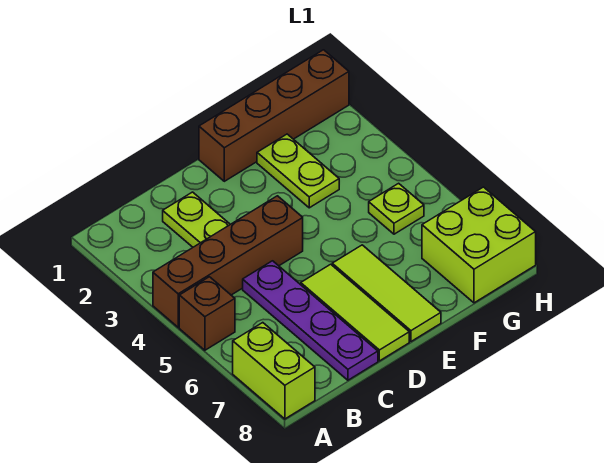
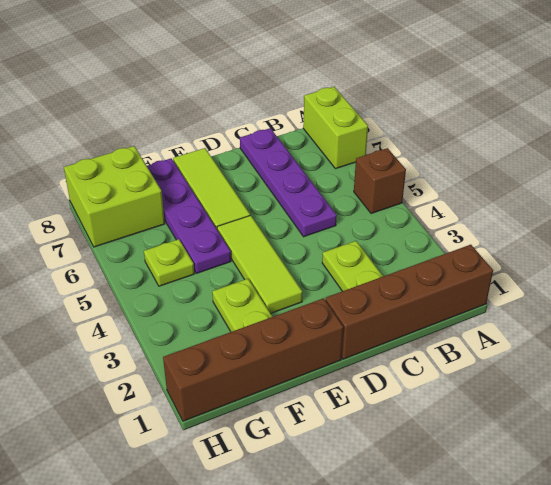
brown brick A4:D4 level 1 -> brown brick A1:D1 level 1
lime tile D6:D8 level 1 -> lime tile E3:E5 level 1
none -> purple plate F5:F8 level 1

